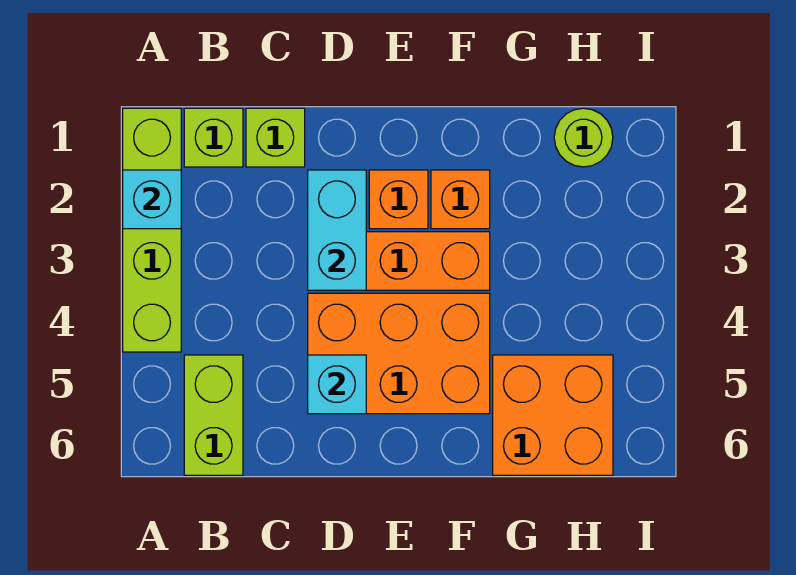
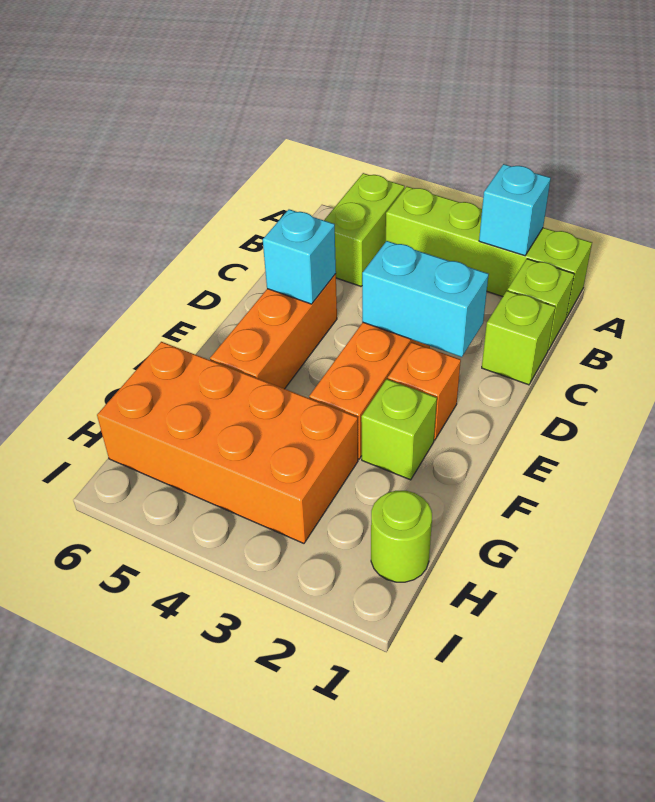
lime brick B5:B6 level 1 -> lime brick A5:B5 level 1
orange brick D4:F5 level 1 -> orange brick D5:F5 level 1
orange brick F2 level 1 -> lime brick F2 level 1
orange brick G5:H6 level 1 -> orange brick G3:H6 level 1

